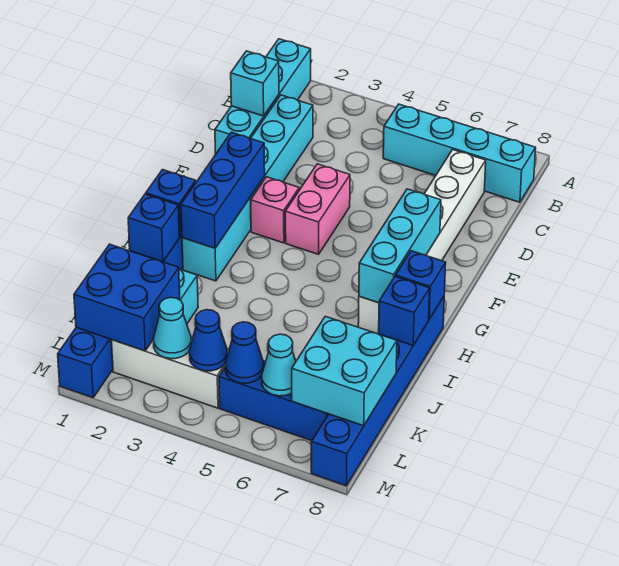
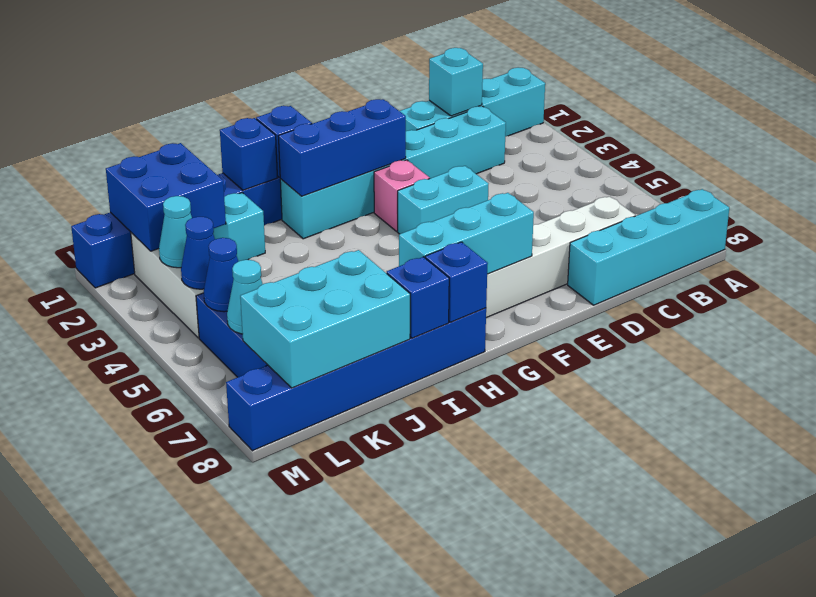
cyan brick B5:B8 level 1 -> cyan brick A8:D8 level 1
pink brick E4:F4 level 1 -> cyan brick E4:F4 level 1
cyan brick K7:L8 level 2 -> cyan brick J7:L8 level 2

